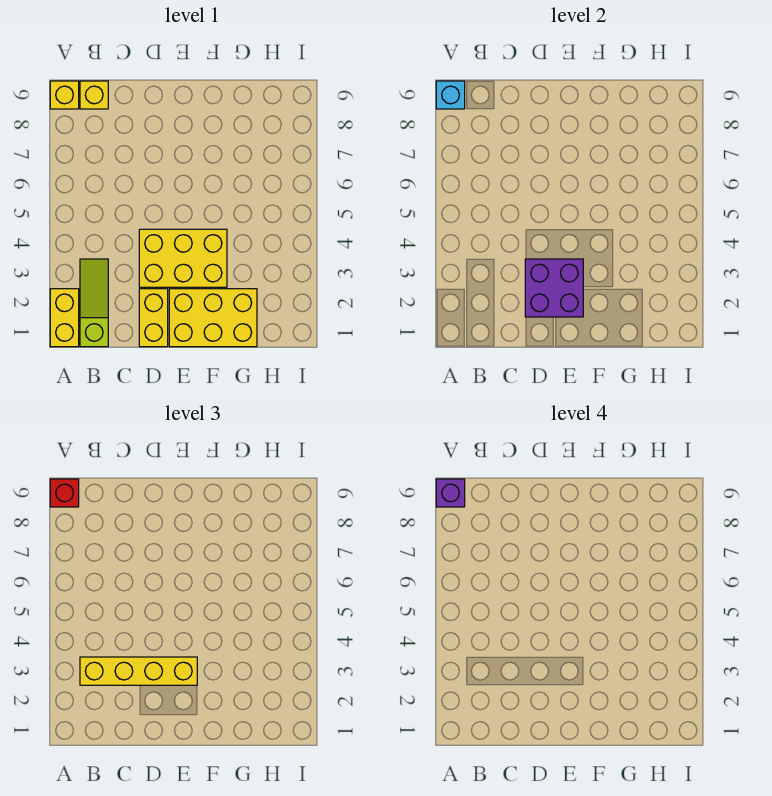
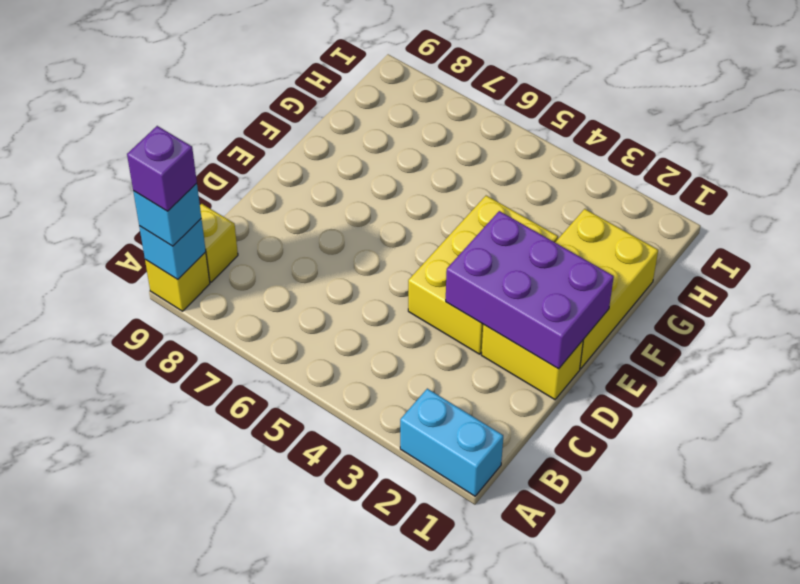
yellow brick A1:A2 level 1 -> cyan brick A1:A2 level 1
red brick A9 level 3 -> cyan brick A9 level 3
lime slope B1:B3 level 1 top 1 -> none
yellow brick B3:E3 level 3 -> none
purple brick D2:E3 level 2 -> purple brick D1:E3 level 2

